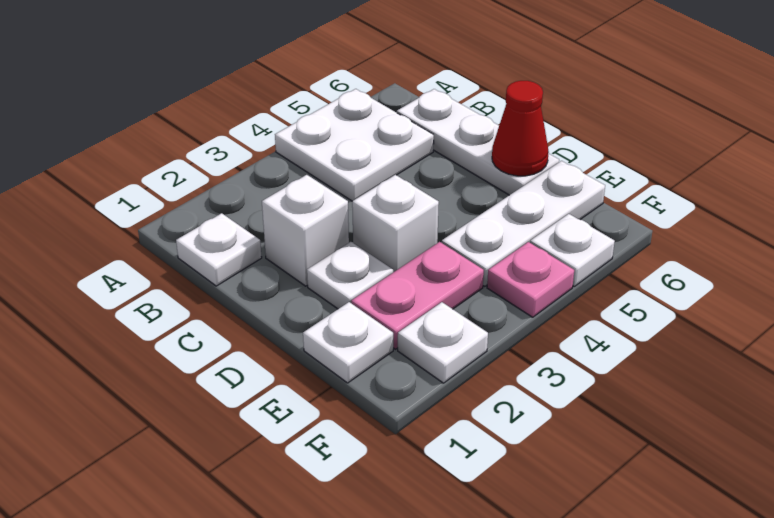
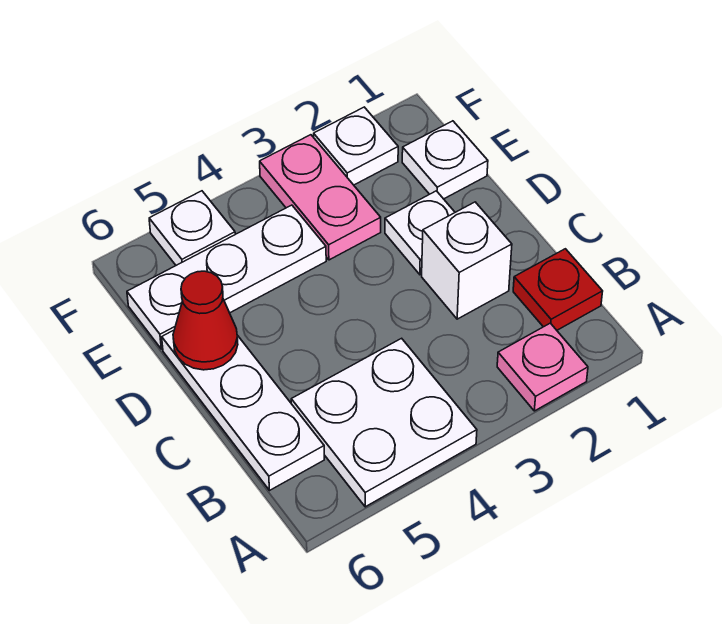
white plate B1 level 1 -> red plate B1 level 1
white brick D3 level 1 -> none
pink plate E2:E3 level 1 -> pink plate E3:F3 level 1
pink plate F4 level 1 -> pink plate A2 level 1

